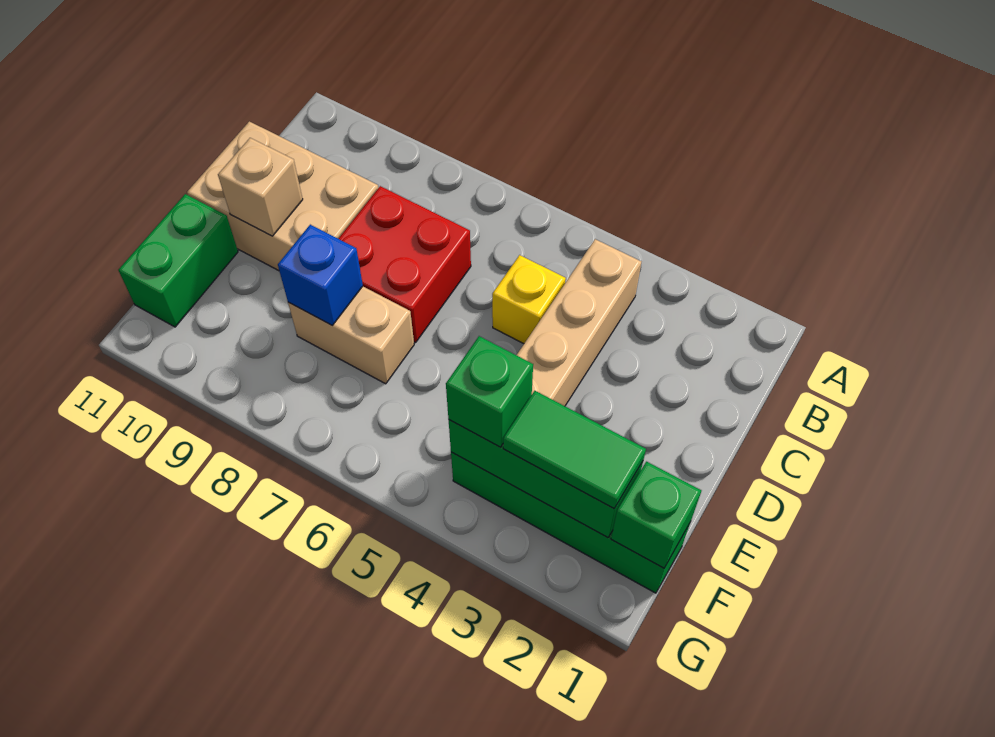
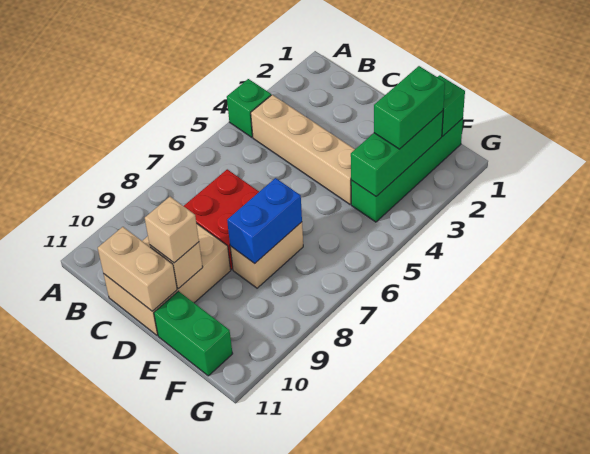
yellow brick C5 level 1 -> none
none -> tan brick C11:D11 level 2
none -> tan brick D10 level 3
blue brick E8 level 2 -> blue brick E7:E8 level 2
green tile F2:F3 level 3 -> green brick F2:F3 level 3
green brick F4 level 3 -> green brick A4 level 1

